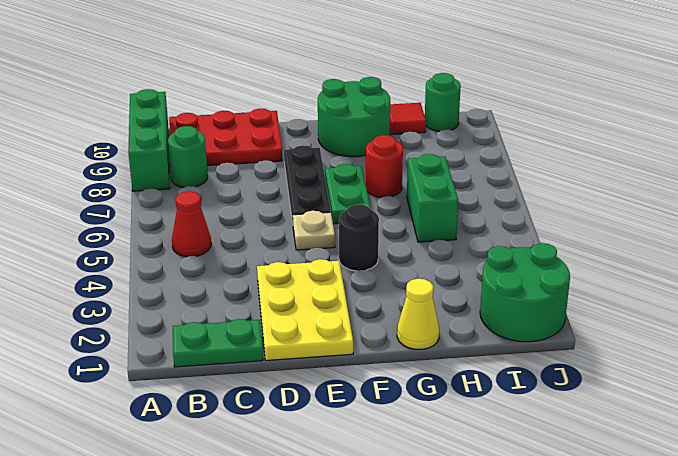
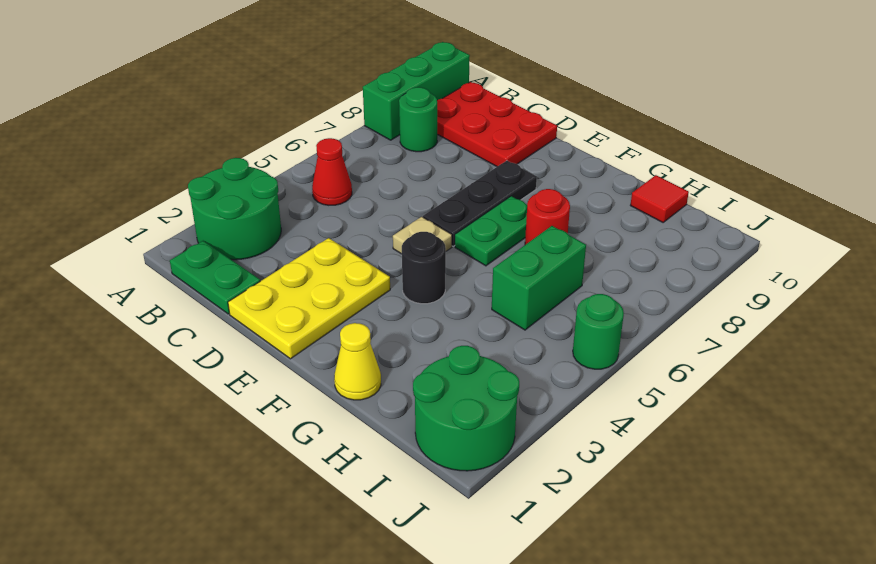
green round brick F9:G10 level 1 -> green round brick A2:B3 level 1
green round brick I10 level 1 -> green round brick J5 level 1

